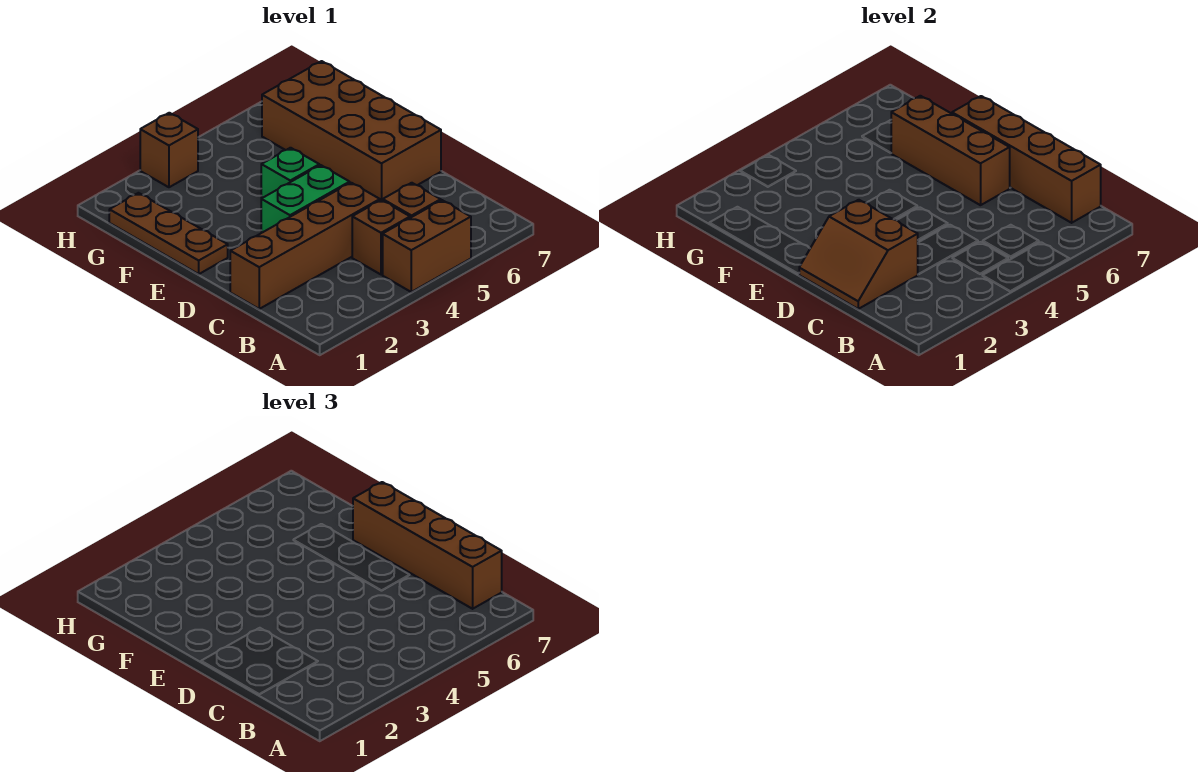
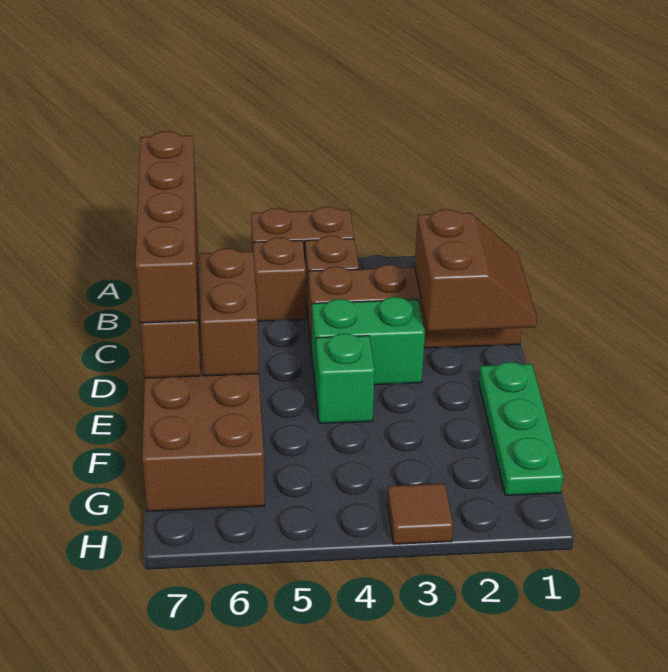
brown brick D6:F6 level 2 -> brown brick D6:E6 level 2
brown plate E1:G1 level 1 -> green plate E1:G1 level 1
brown brick H3 level 1 -> brown tile H3 level 1

